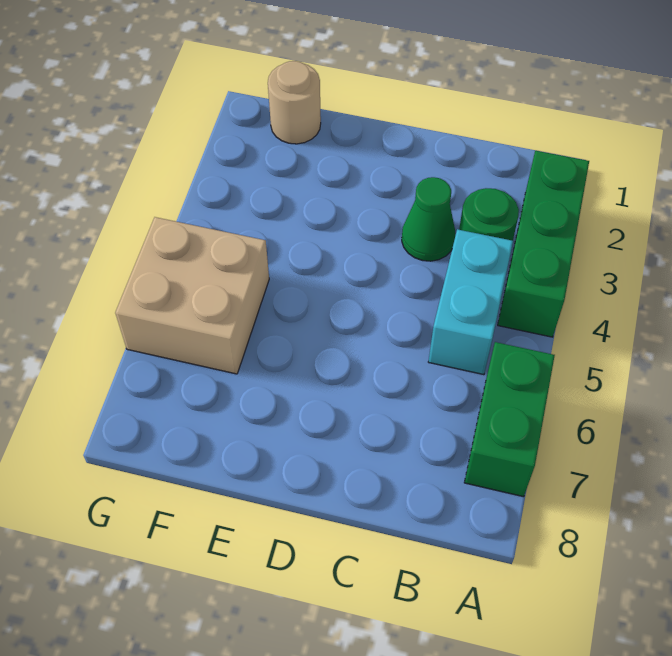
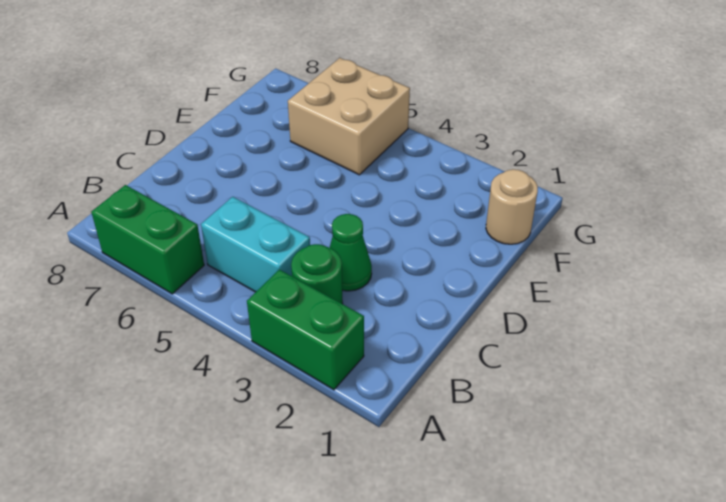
green brick A2:A4 level 1 -> green brick A2:A3 level 1

